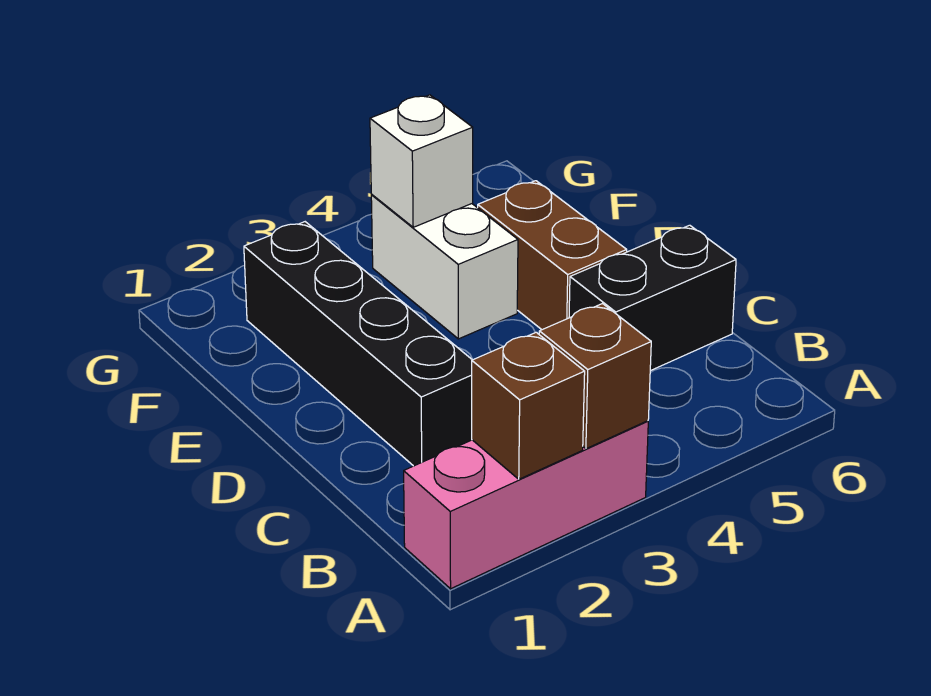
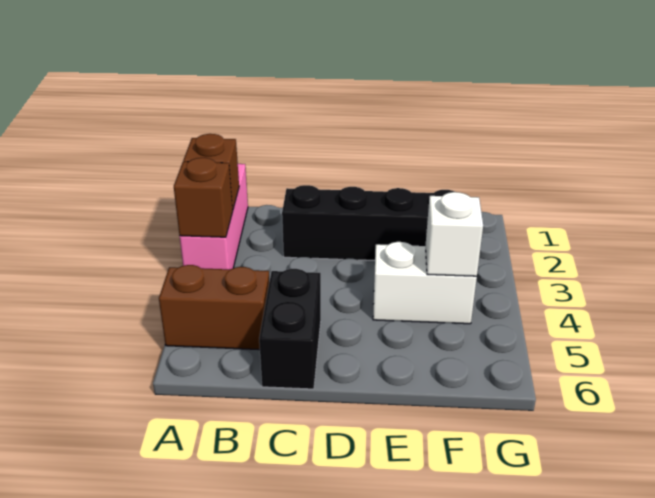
brown brick D5:E5 level 1 -> brown brick A5:B5 level 1

